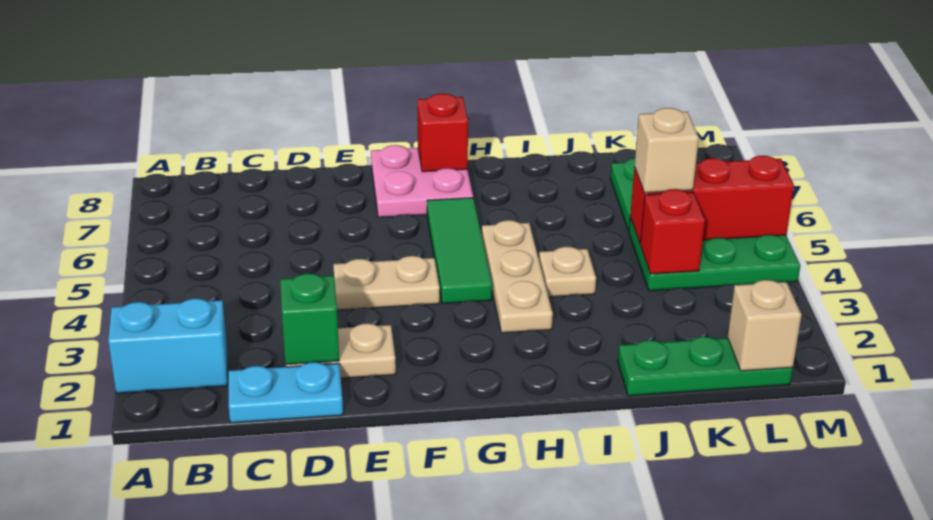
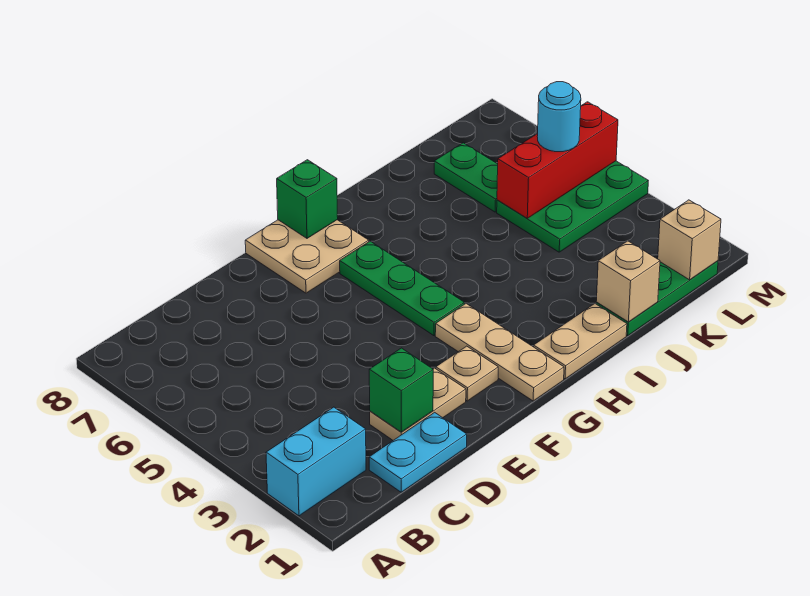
tan plate E4:F4 level 1 -> tan plate H1:I1 level 1
pink plate F7:G8 level 1 -> tan plate F7:G8 level 1
green tile G4:G6 level 1 -> green plate G4:G6 level 1
red brick G8 level 2 -> green brick G8 level 2
tan plate H3:H5 level 1 -> tan plate G1:G3 level 1
tan plate I4 level 1 -> tan plate F2 level 1
red brick K4 level 2 -> none
tan brick K5 level 3 -> tan brick J1 level 2
none -> cyan round brick L5 level 3

